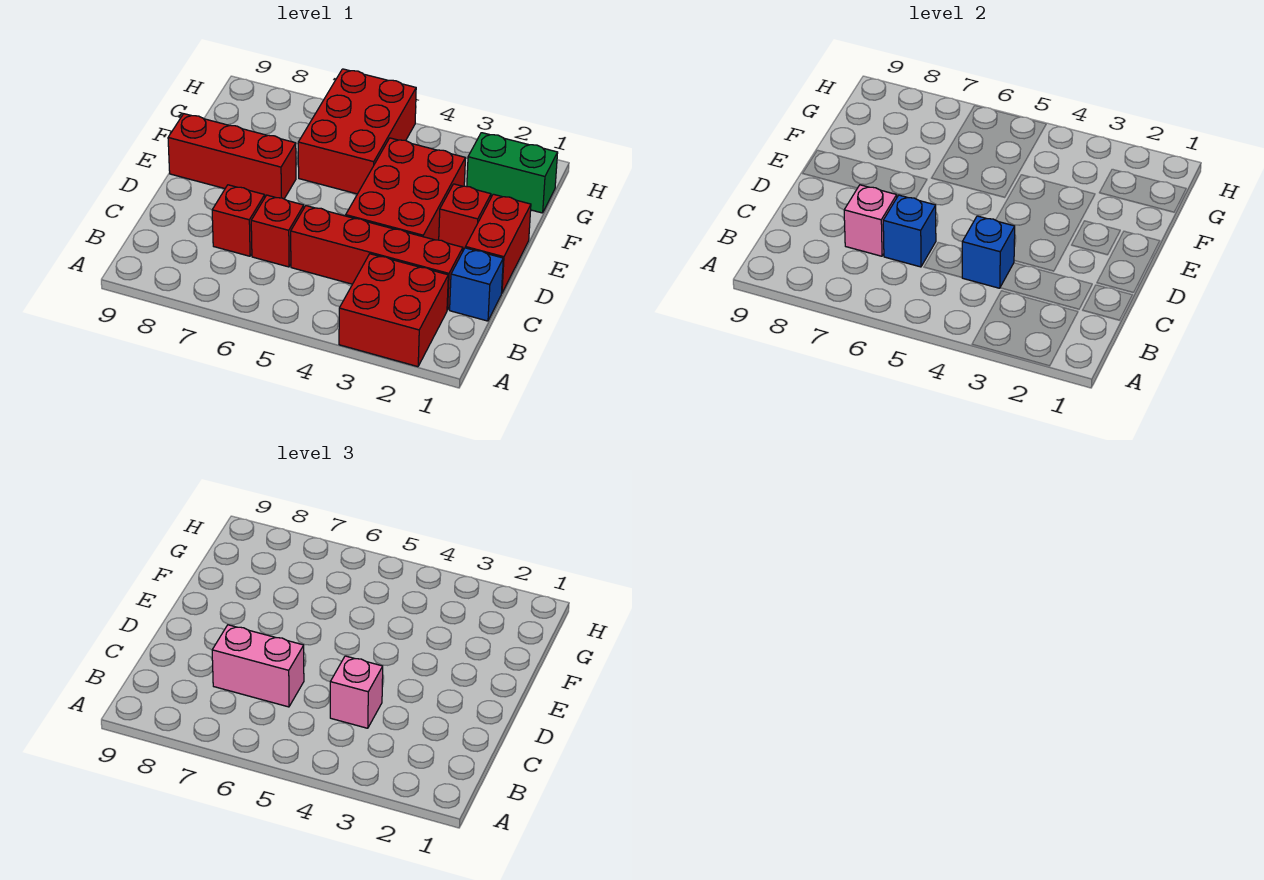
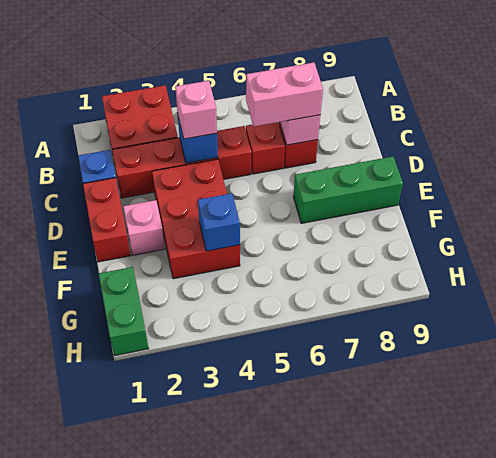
blue brick C6 level 2 -> blue brick F4 level 2
red brick E2 level 1 -> pink brick E2 level 1
red brick E7:E9 level 1 -> green brick E7:E9 level 1
red brick F5:H6 level 1 -> none
green brick G1:G2 level 1 -> green brick G1:H1 level 1

